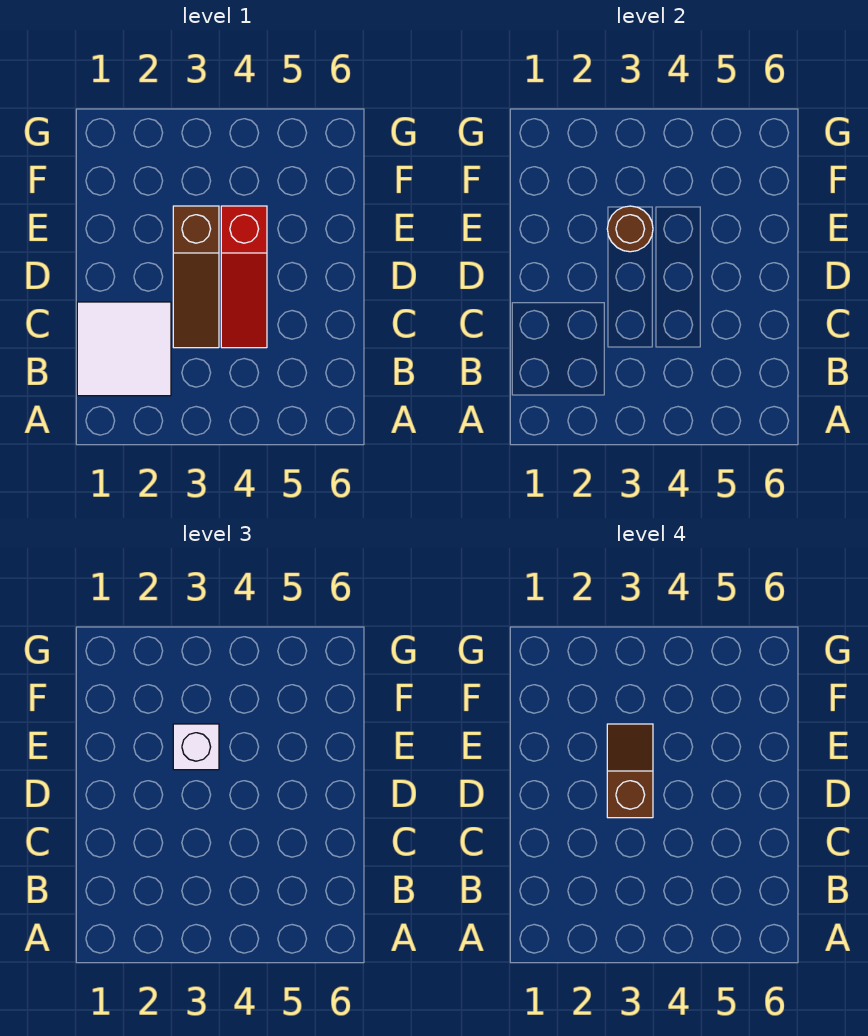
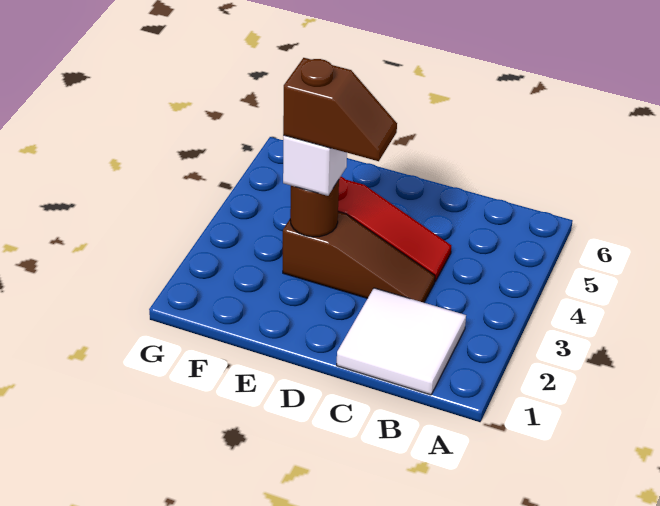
brown slope D3:E3 level 4 top D -> brown slope D3:E3 level 4 top E

